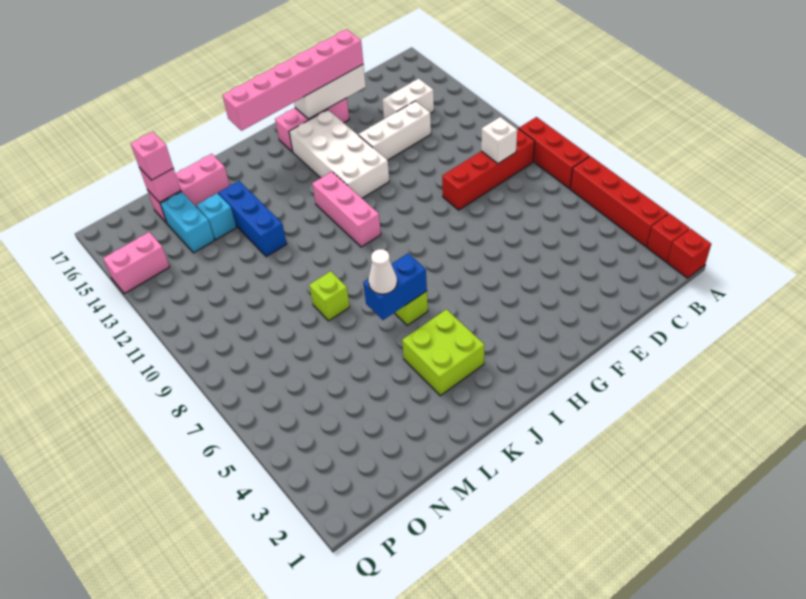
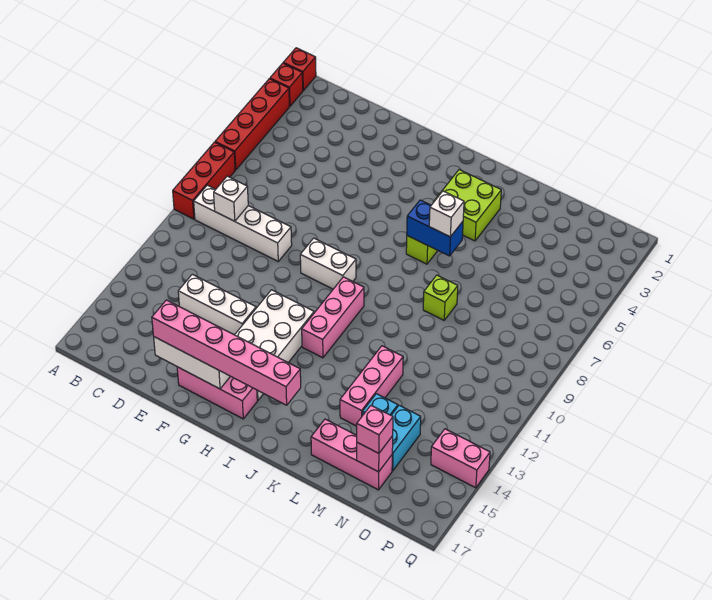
red brick B9:E9 level 1 -> white brick B9:E9 level 1
white brick C14:D14 level 1 -> white brick G9:H9 level 1
white cone K6 level 3 -> white brick K6 level 3
blue brick L12:L14 level 1 -> pink brick L12:L14 level 1

